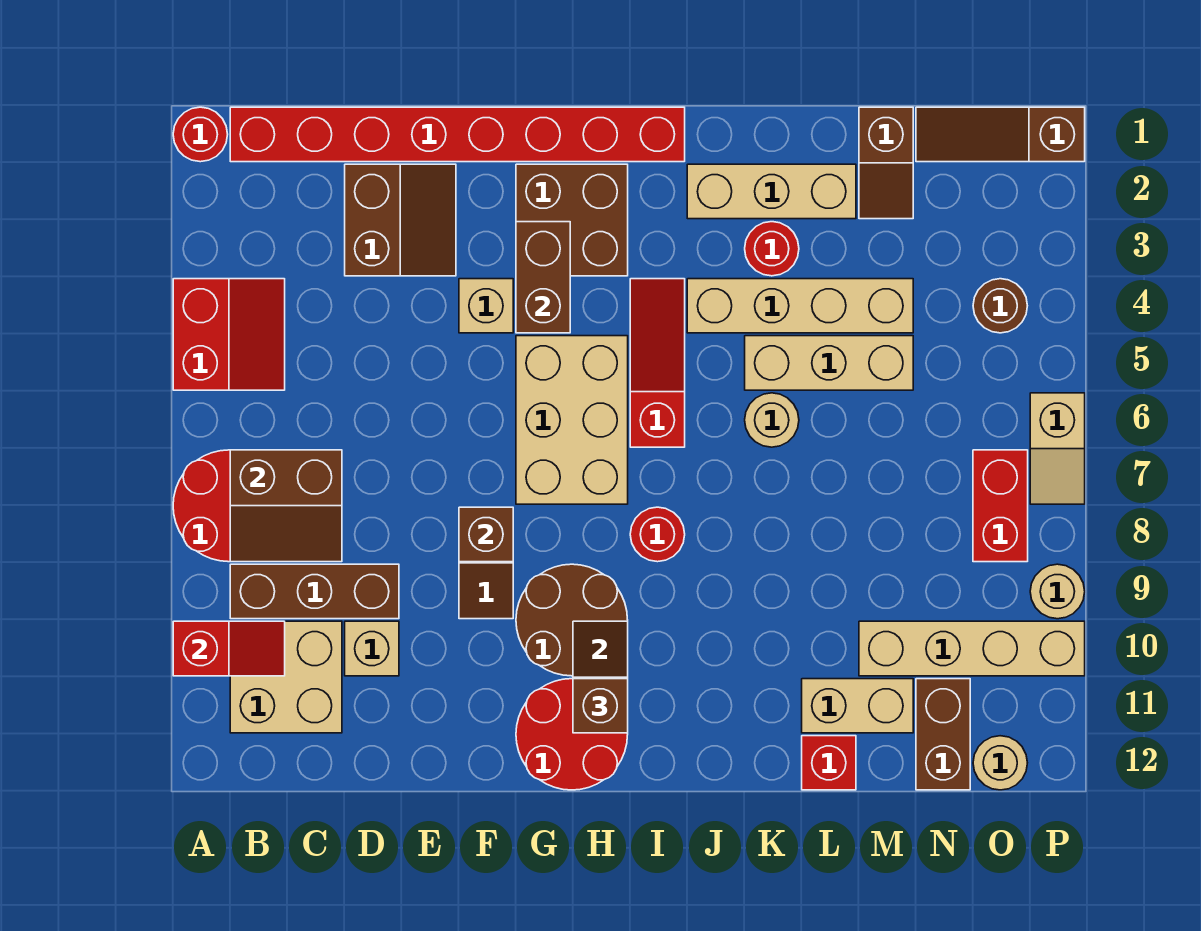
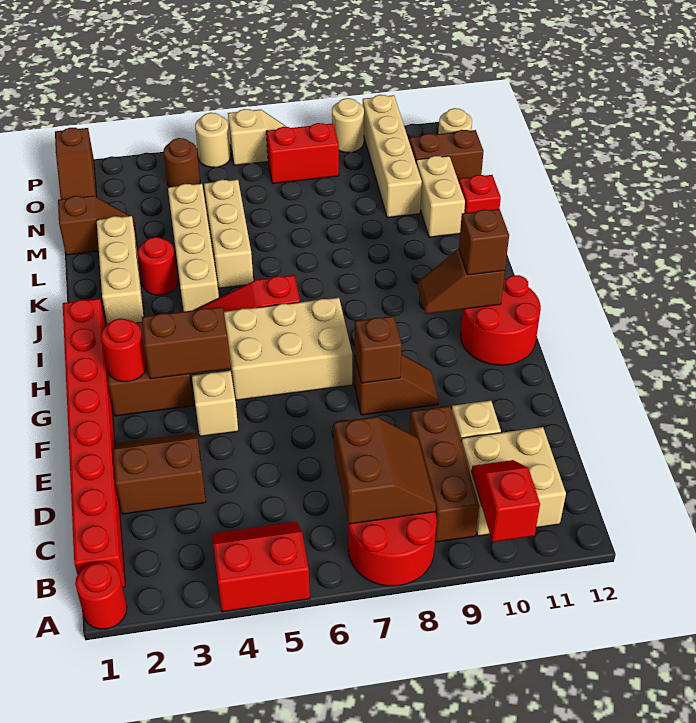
brown round brick G9:H10 level 1 -> none
red round brick I8 level 1 -> red round brick G2 level 2
tan round brick K6 level 1 -> tan round brick P5 level 1

